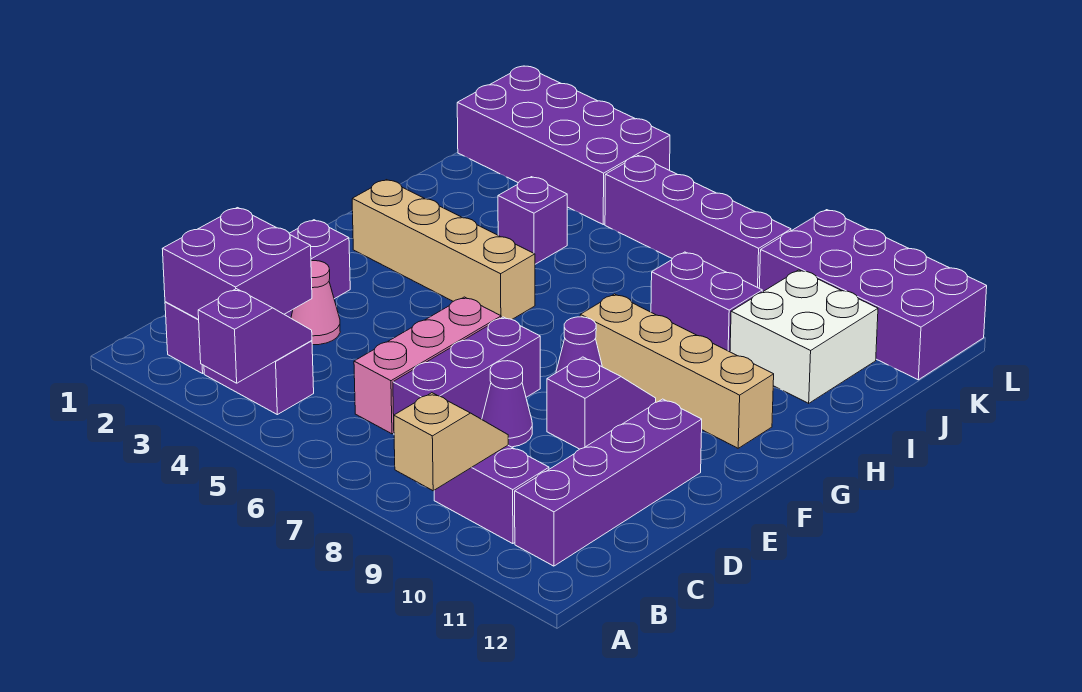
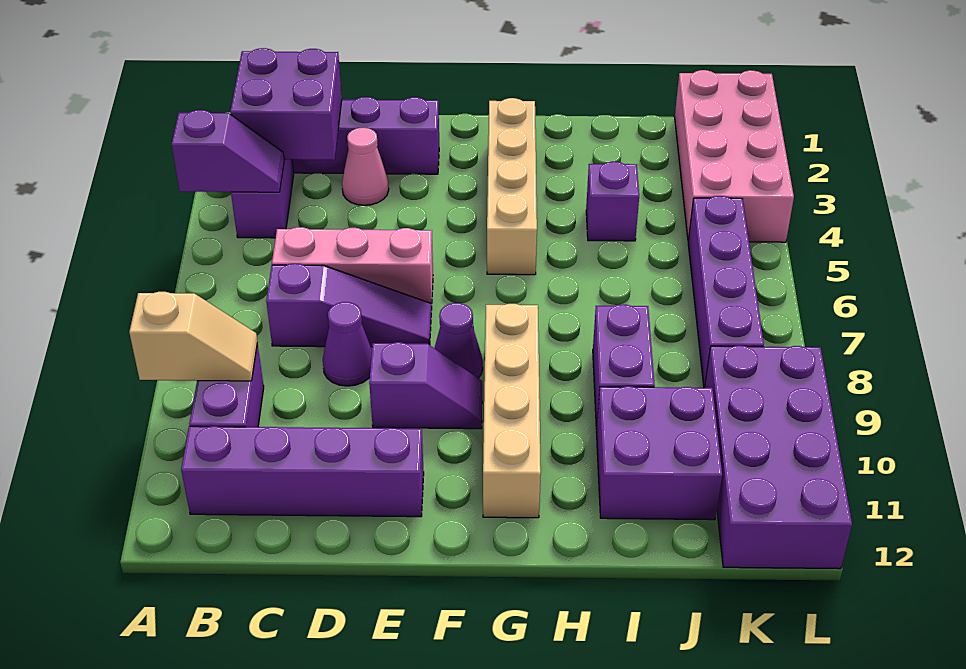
purple brick C7:E7 level 1 -> purple slope C7:E7 level 1 top C
white brick I10:J11 level 1 -> purple brick I10:J11 level 1
purple brick K1:L4 level 1 -> pink brick K1:L4 level 1

